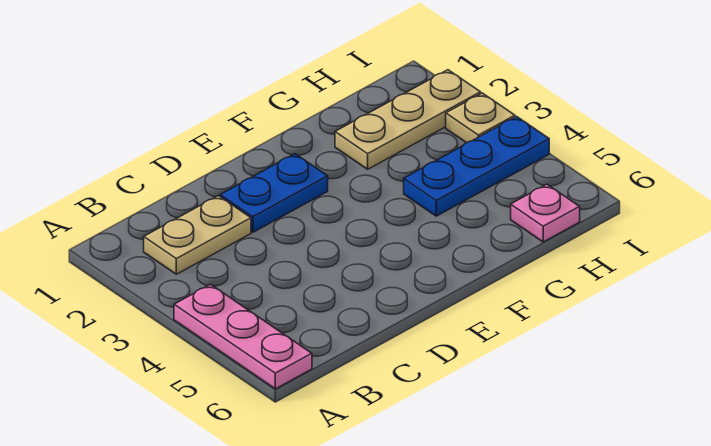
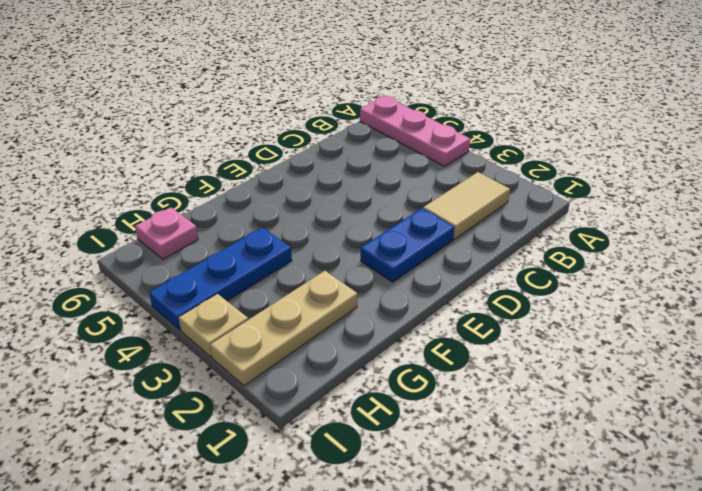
tan plate B2:C2 level 1 -> tan tile B2:C2 level 1

